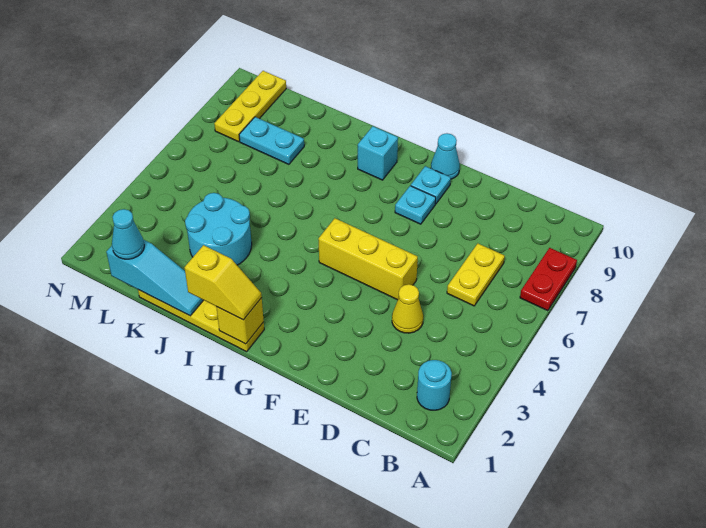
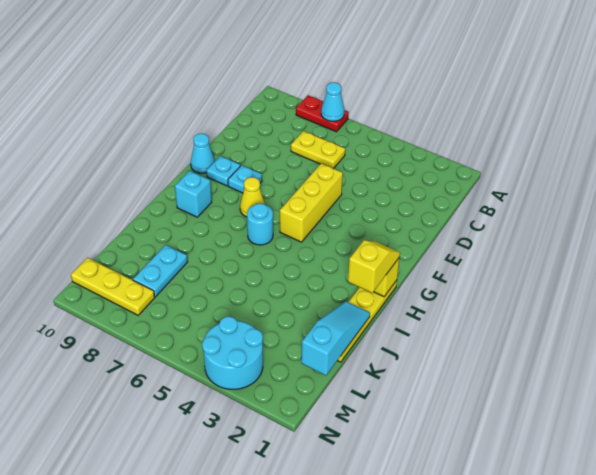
cyan round brick B2 level 1 -> cyan round brick H6 level 1
yellow cone D4 level 1 -> yellow cone G7 level 1
cyan round brick J3:K4 level 1 -> cyan round brick M3:N4 level 1
cyan cone L1 level 3 -> cyan cone A7 level 2

